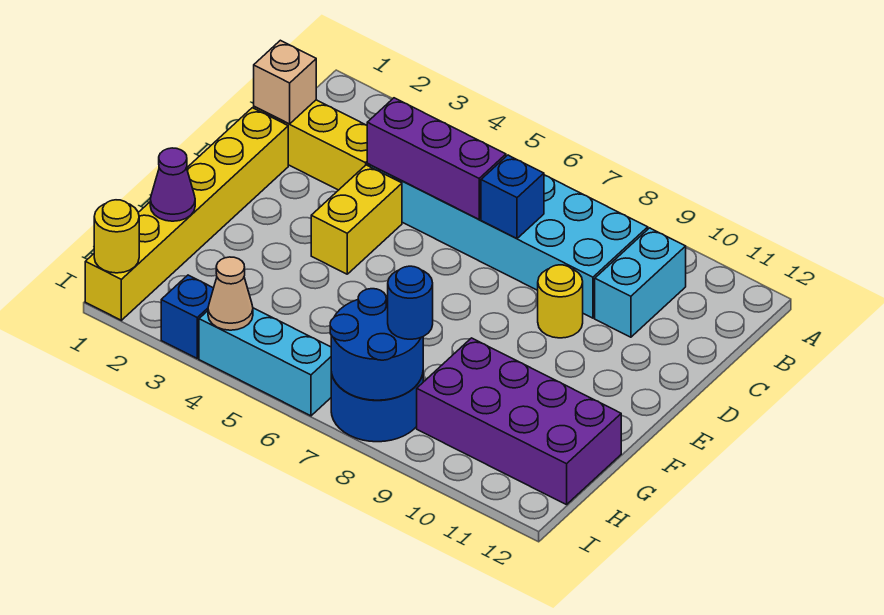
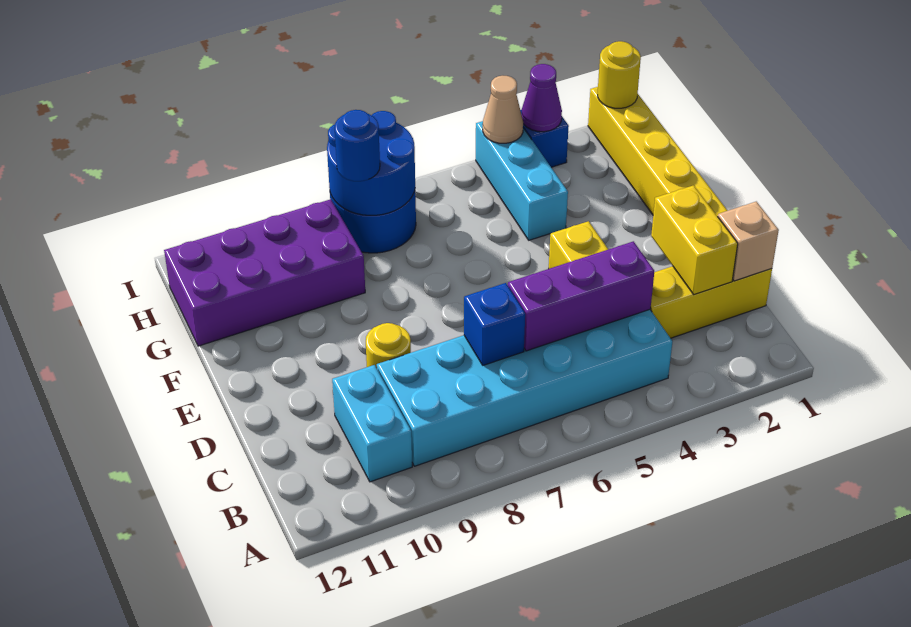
none -> yellow brick C2:D2 level 2
purple cone G1 level 2 -> purple cone I3 level 2
cyan brick I4:I6 level 1 -> cyan brick G4:I4 level 1

